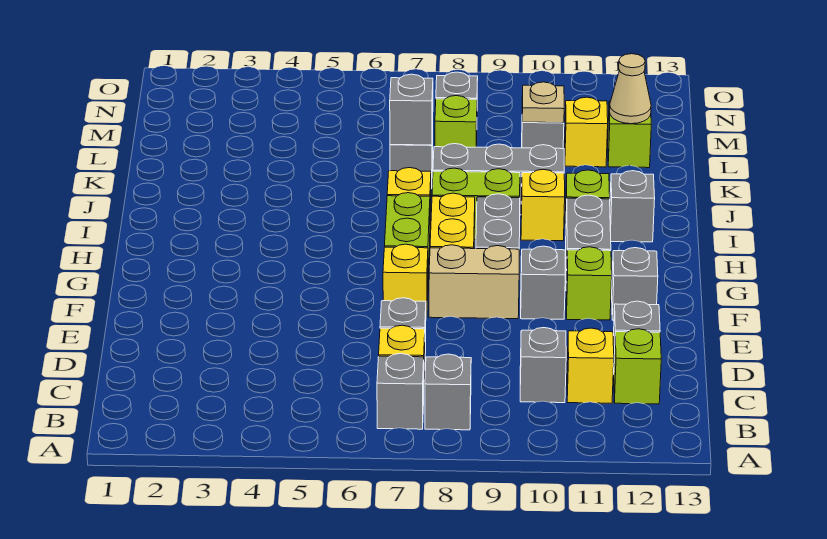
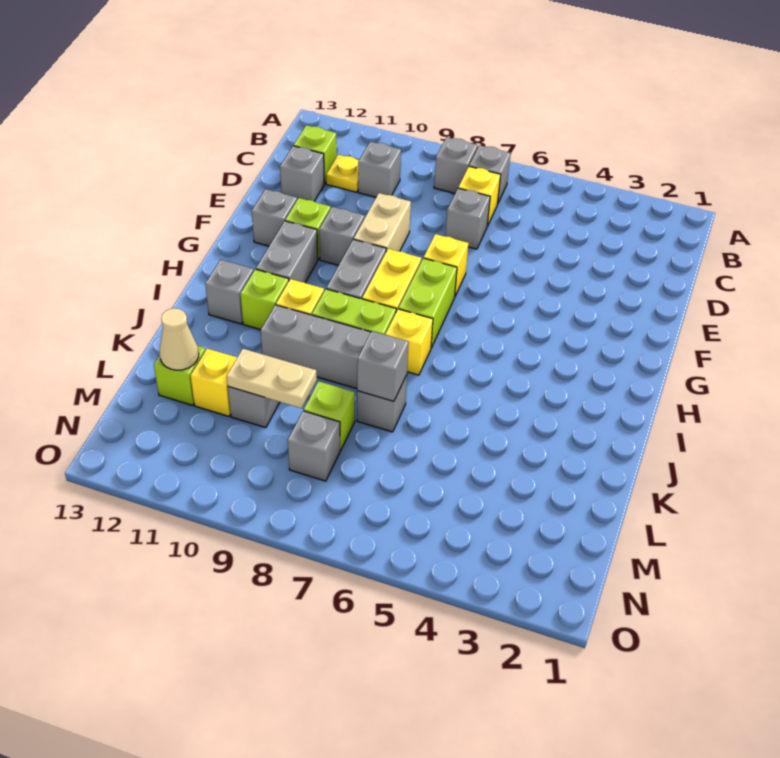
yellow brick C11 level 1 -> yellow plate C11 level 1
tan brick F8:F9 level 1 -> tan brick E9:F9 level 1
tan plate L10 level 2 -> tan plate L9:L10 level 2

